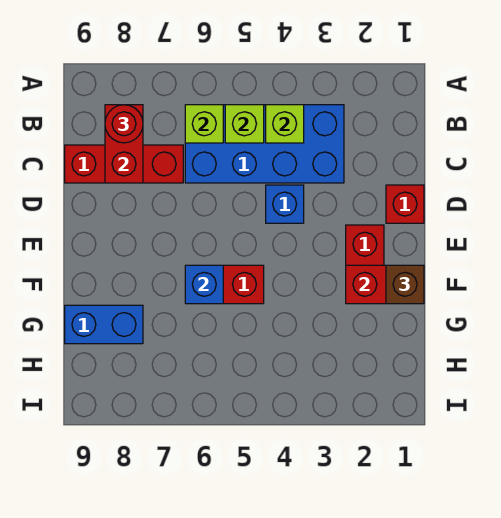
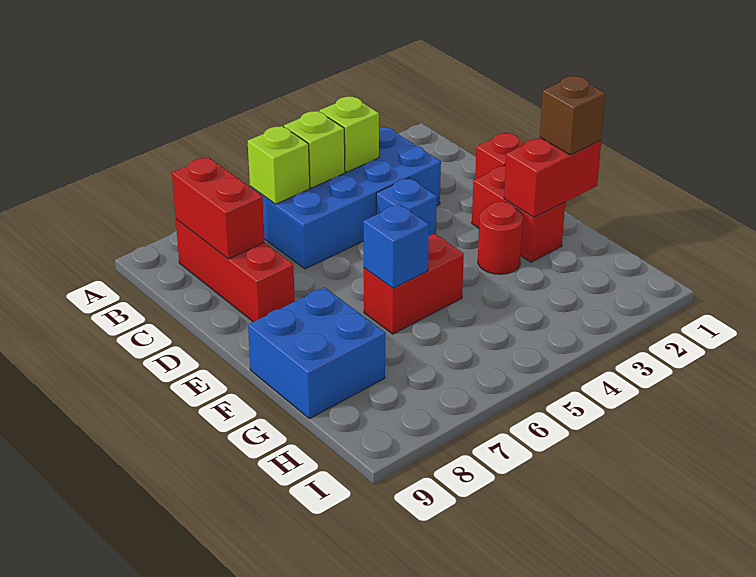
red round brick B8 level 3 -> red round brick F3 level 1
red brick C7:C9 level 1 -> red brick B8:D8 level 1
blue brick G8:G9 level 1 -> blue brick F8:G9 level 1

